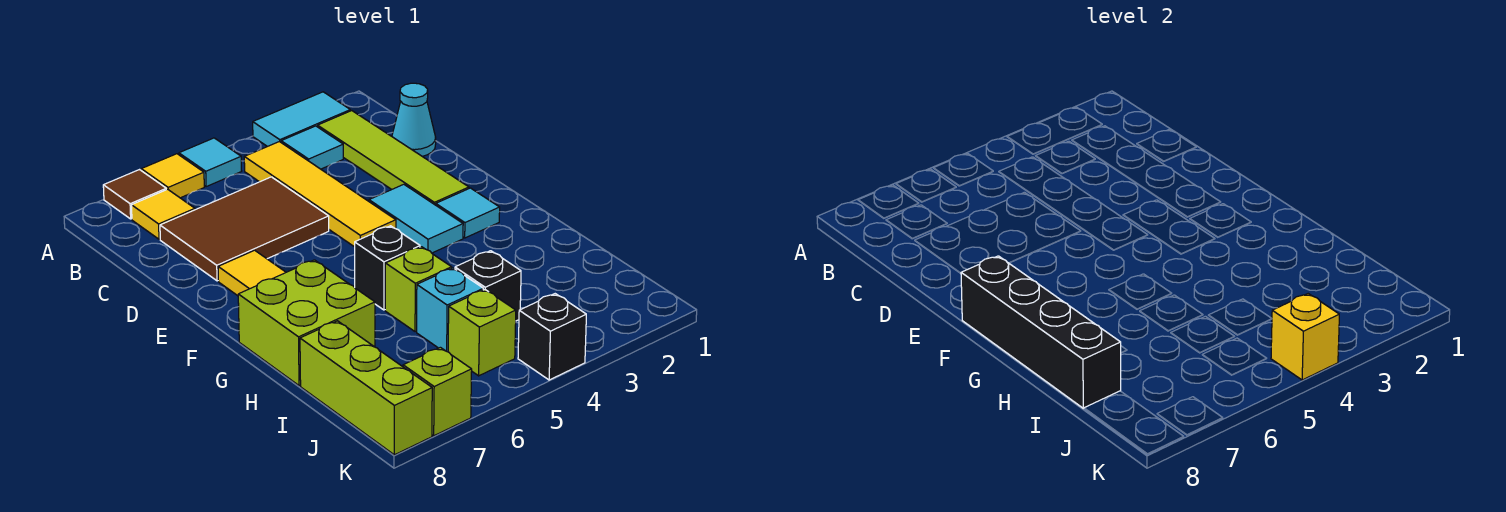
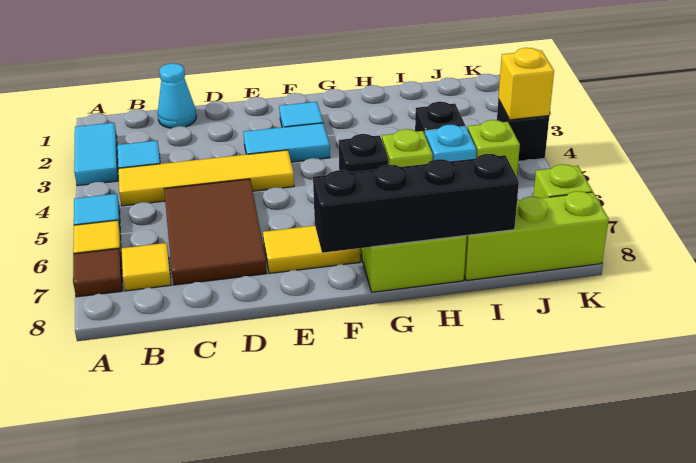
lime tile B2:E2 level 1 -> none

